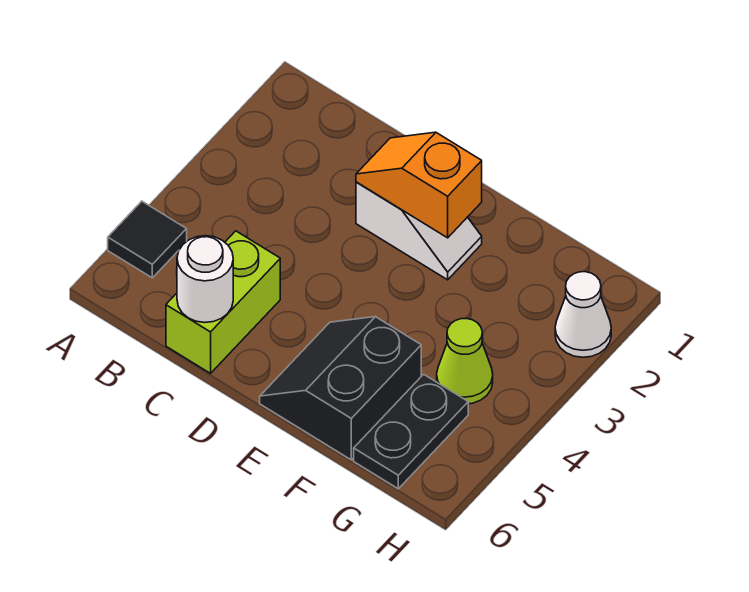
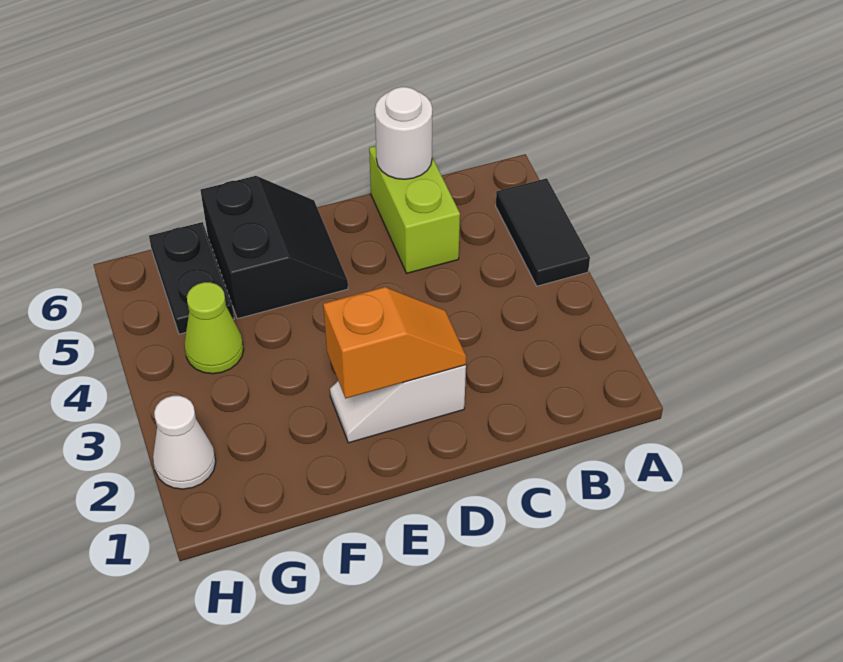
black tile A5 level 1 -> black tile A4:A5 level 1

